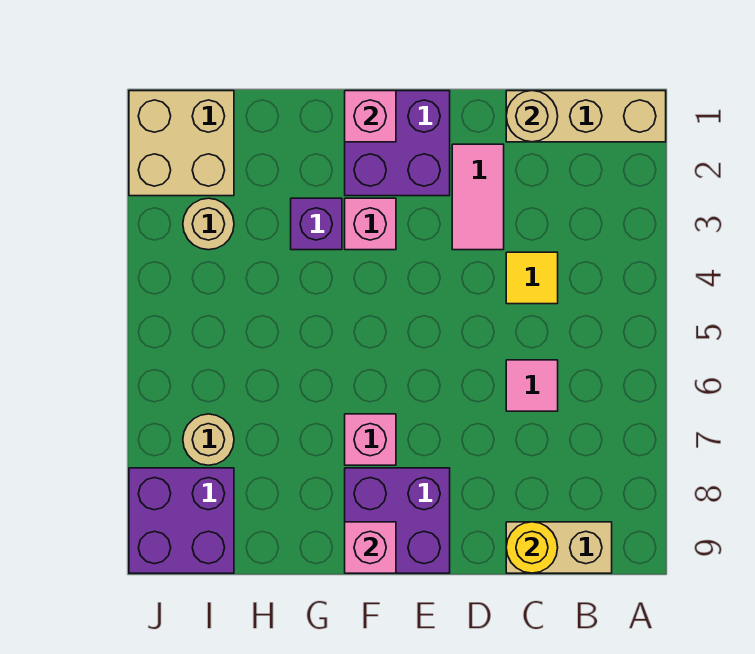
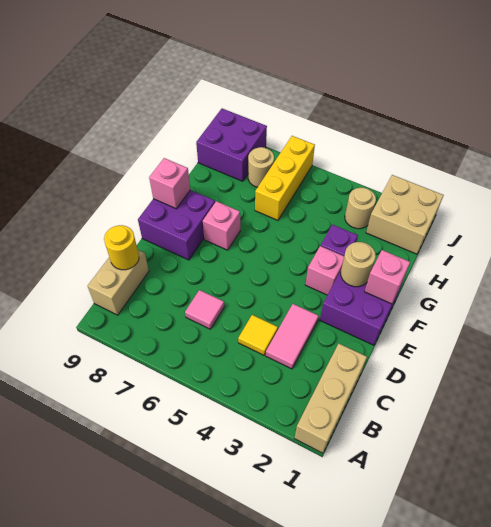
tan round brick C1 level 2 -> tan round brick F2 level 2
pink tile D2:D3 level 1 -> pink tile C3:D3 level 1
none -> yellow brick H6:J6 level 1

